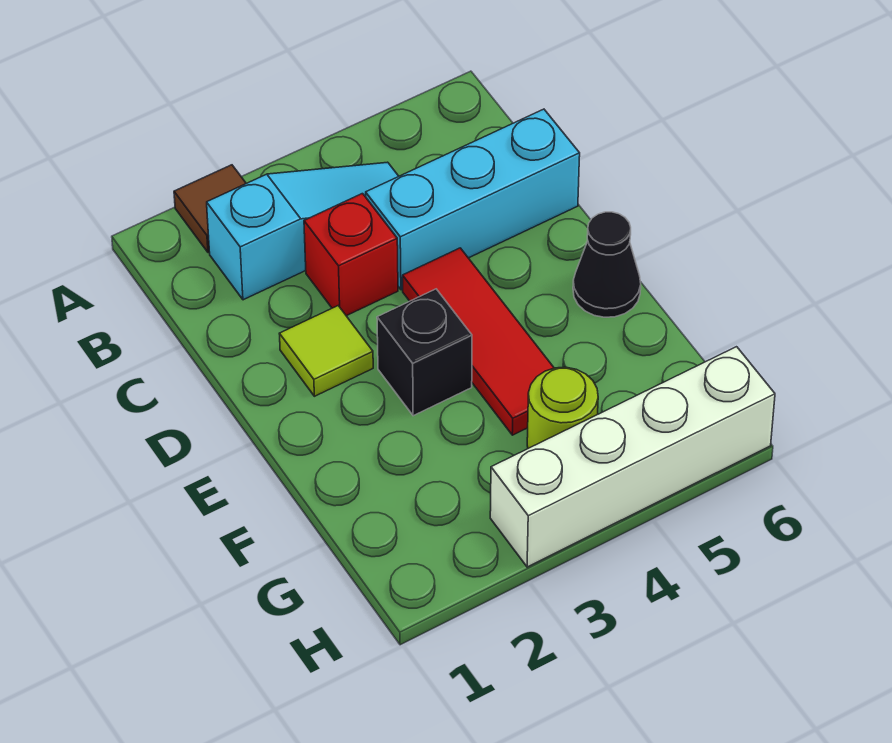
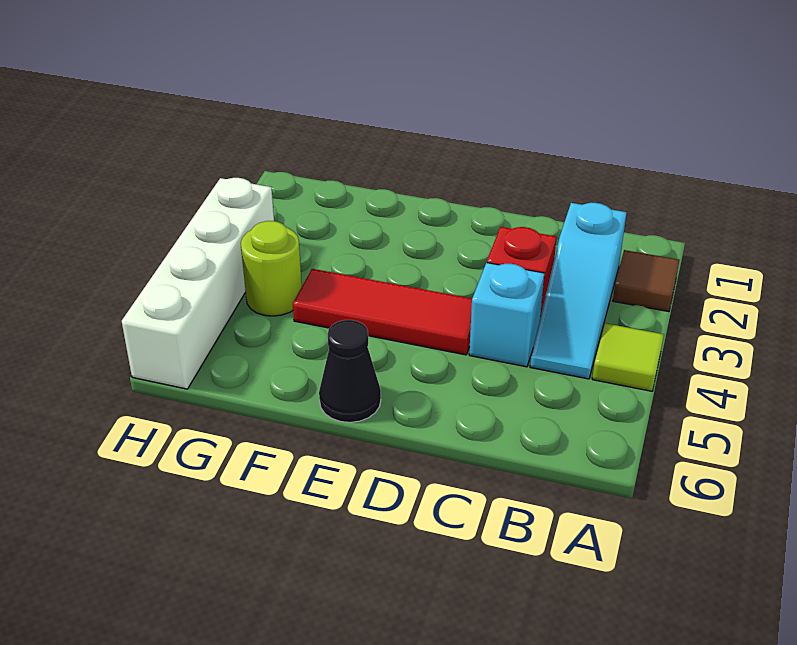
cyan brick C4:C6 level 1 -> cyan brick C4 level 1
lime tile D2 level 1 -> lime tile A4 level 1
black brick E3 level 1 -> none

